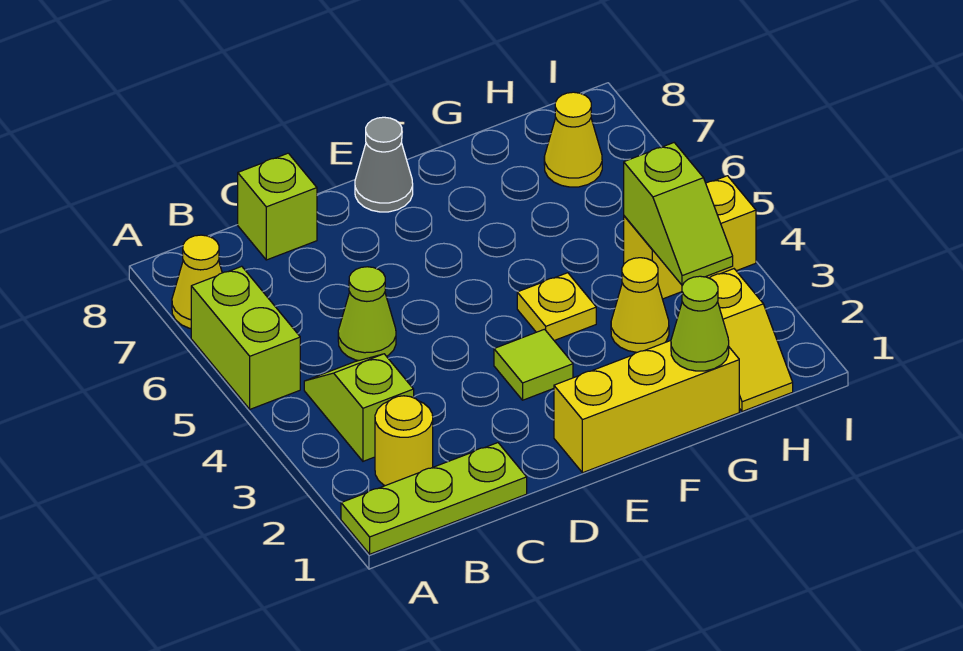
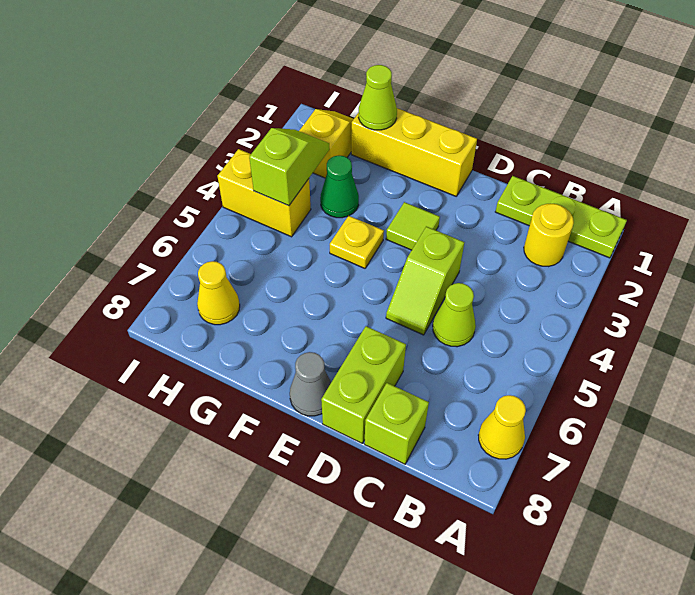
lime brick A5:A6 level 1 -> lime brick D7:D8 level 1
lime slope B3:B4 level 1 top 3 -> lime slope D4:D5 level 1 top 4
yellow cone G3 level 1 -> green cone G3 level 1

